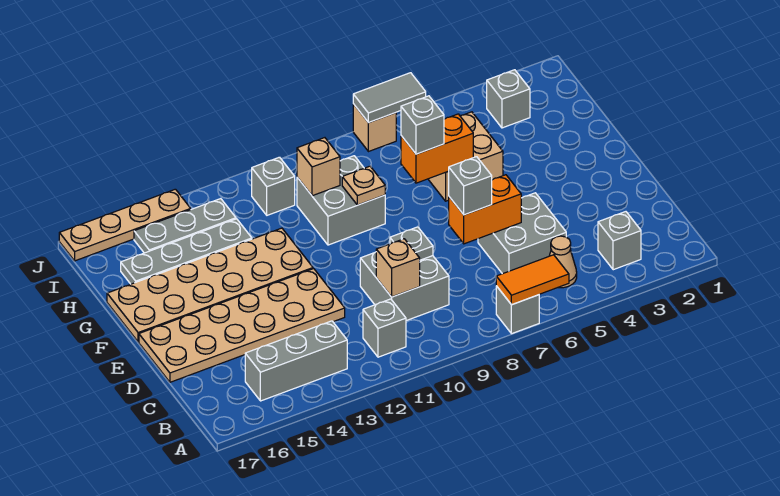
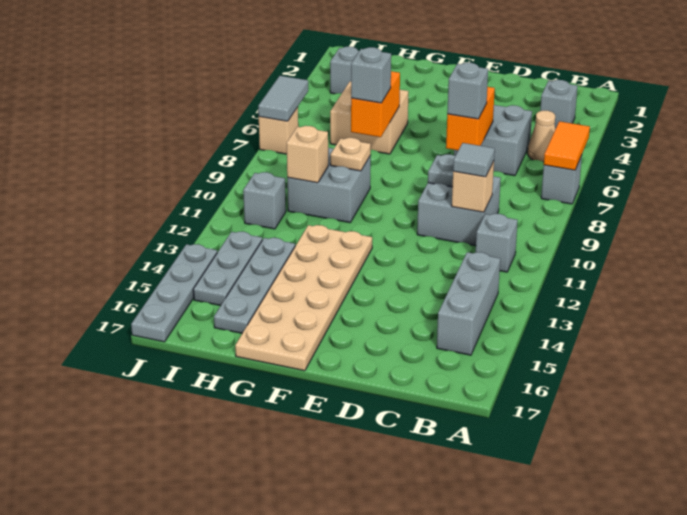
none -> grey tile C10 level 3
tan plate D12:E17 level 1 -> none
tan plate J14:J17 level 1 -> grey plate J14:J17 level 1

